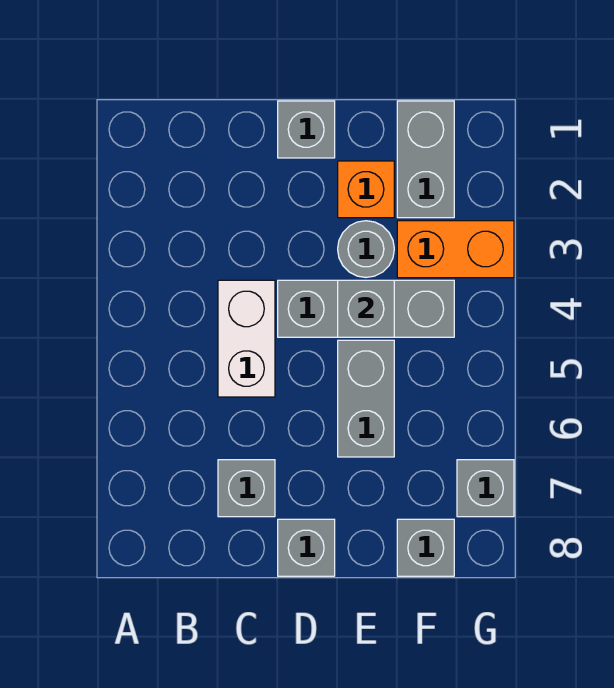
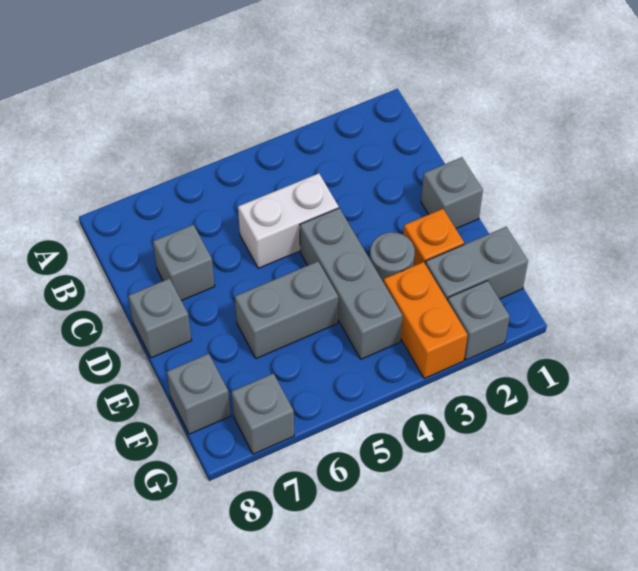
grey brick E4 level 2 -> grey brick G2 level 1

